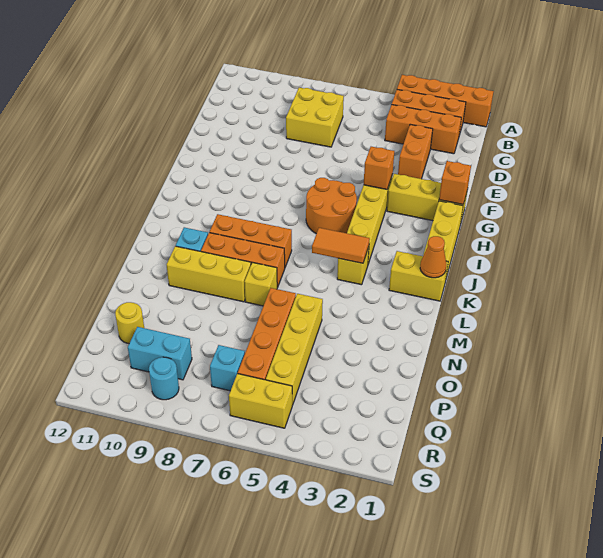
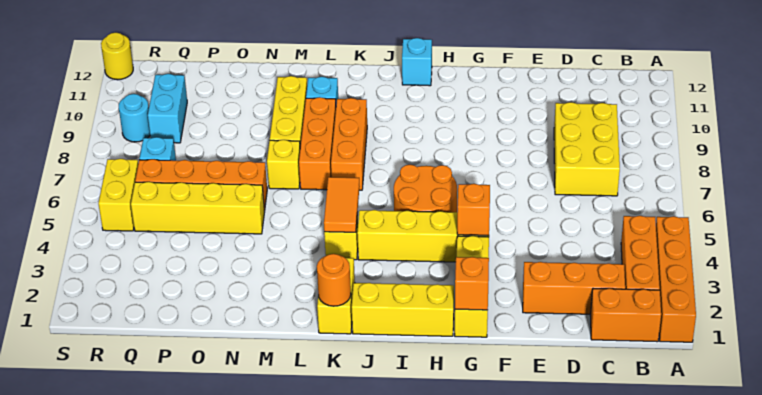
orange brick C2:C4 level 1 -> orange brick C2:E2 level 1
yellow brick C7:D8 level 1 -> yellow brick C7:D9 level 1
orange brick D3:E3 level 1 -> orange brick B1:C1 level 1
none -> cyan brick I12 level 1
orange cone K1 level 2 -> orange round brick K1 level 2
yellow round brick P11 level 1 -> yellow round brick S12 level 1

